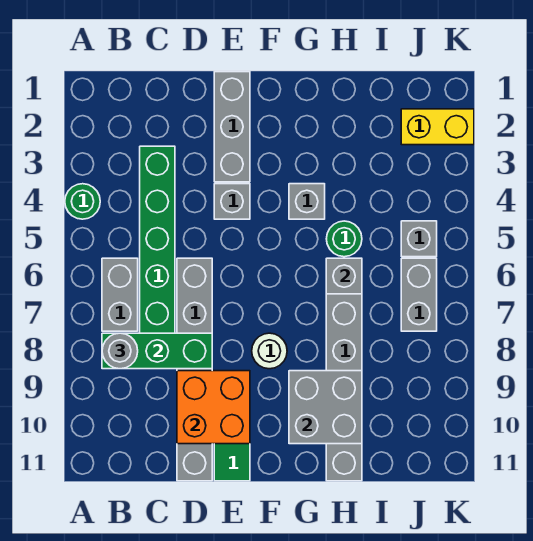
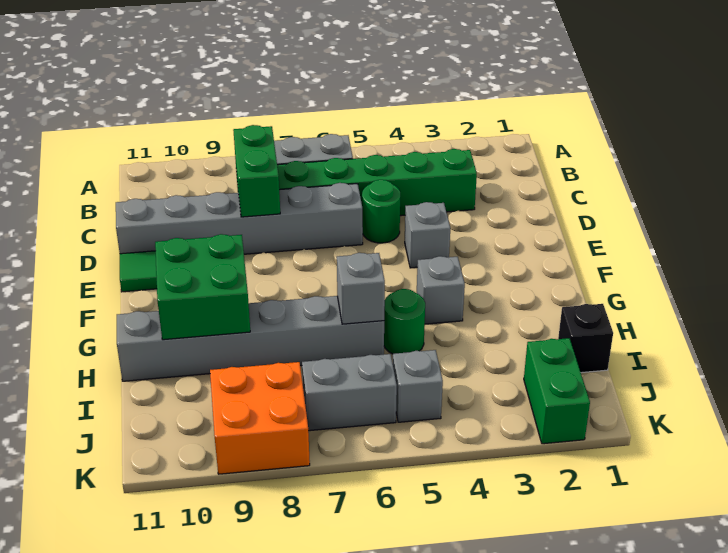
green round brick A4 level 1 -> green round brick D5 level 1
green brick B8:D8 level 2 -> green brick C8:D8 level 2
grey round brick B8 level 3 -> none
orange brick D9:E10 level 2 -> orange brick J8:K9 level 1
grey brick E1:E3 level 1 -> none
white round brick F8 level 1 -> none
grey brick G9:H10 level 2 -> green brick G9:H10 level 2
none -> black brick I1 level 1
yellow brick J2:K2 level 1 -> green brick J2:K2 level 1

